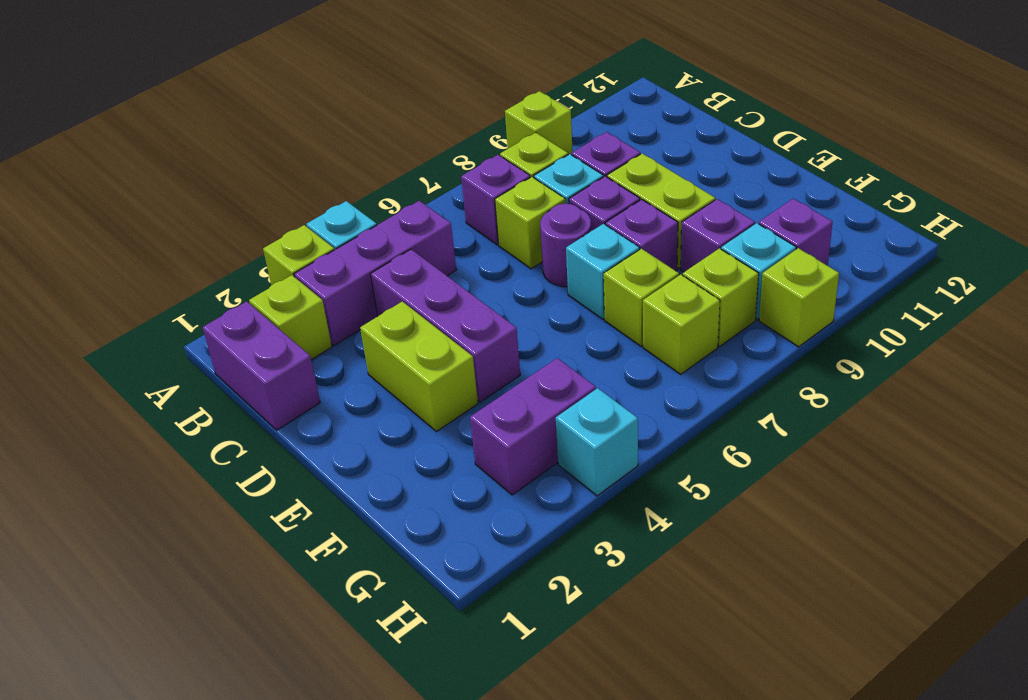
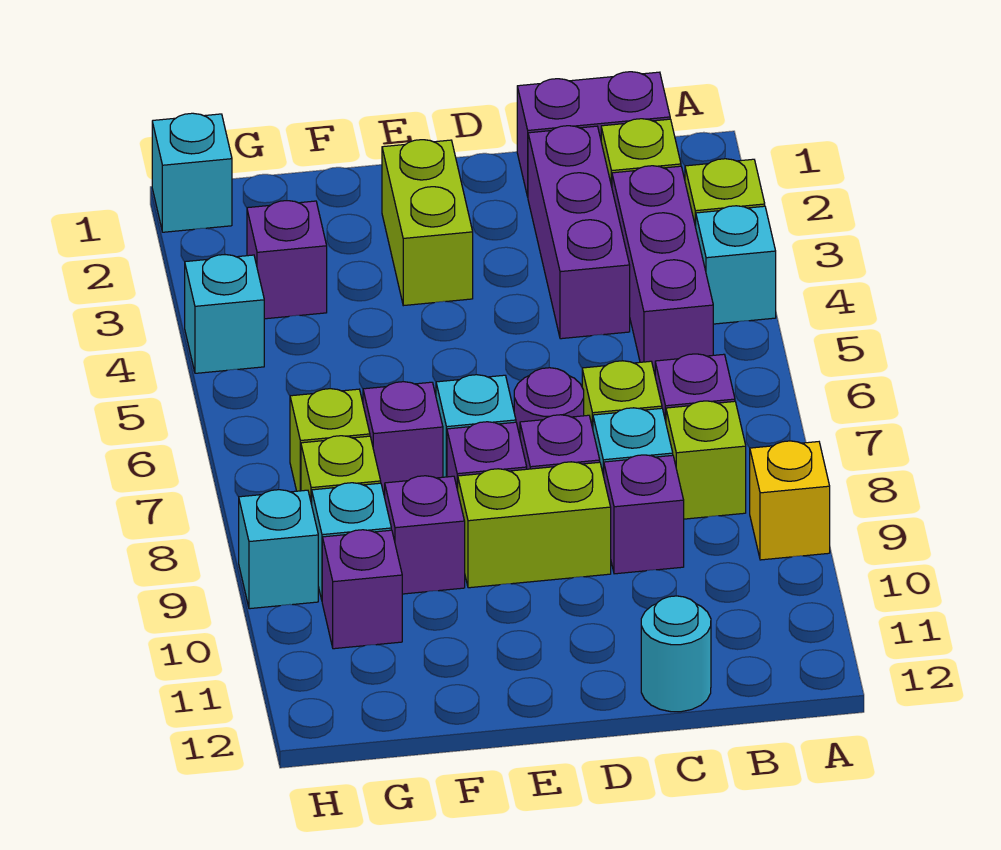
lime brick A9 level 1 -> yellow brick A9 level 1
purple brick C4:E4 level 1 -> purple brick C2:C4 level 1
none -> cyan round brick C12 level 1
lime brick D3:E3 level 1 -> lime brick E2:E3 level 1
lime brick F7 level 1 -> purple brick F7 level 1
purple brick G3:G4 level 1 -> purple brick G3 level 1
none -> cyan brick H1 level 1
lime brick H9 level 1 -> cyan brick H9 level 1

